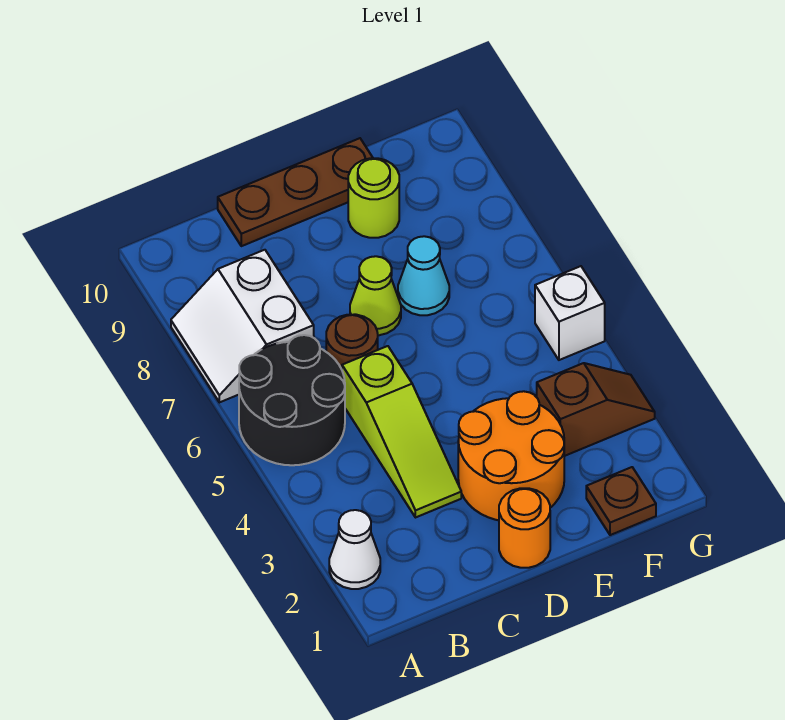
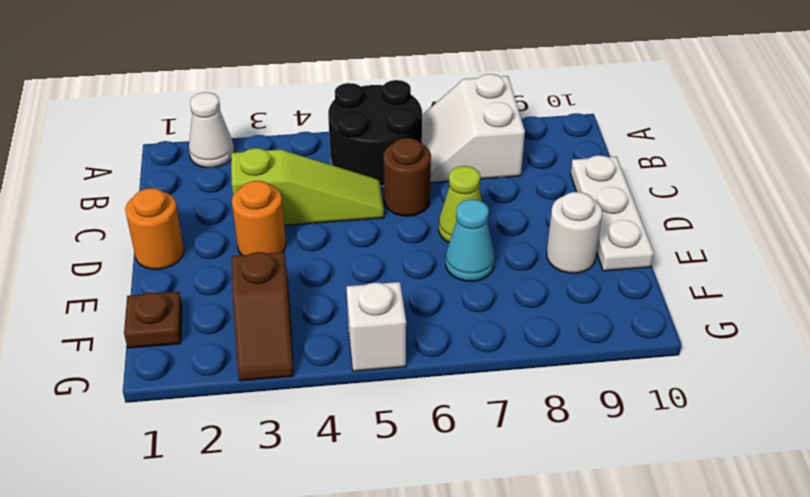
white slope A7:B8 level 1 top B -> white slope A7:B8 level 1 top 8
lime slope C3:C5 level 1 top 5 -> lime slope C3:C5 level 1 top 3
brown plate C10:E10 level 1 -> white plate C10:E10 level 1
orange round brick D2:E3 level 1 -> orange round brick D3 level 1
lime round brick E9 level 1 -> white round brick E9 level 1

